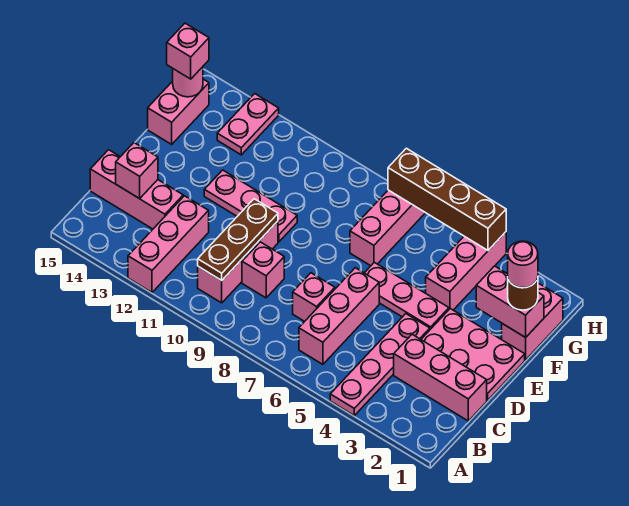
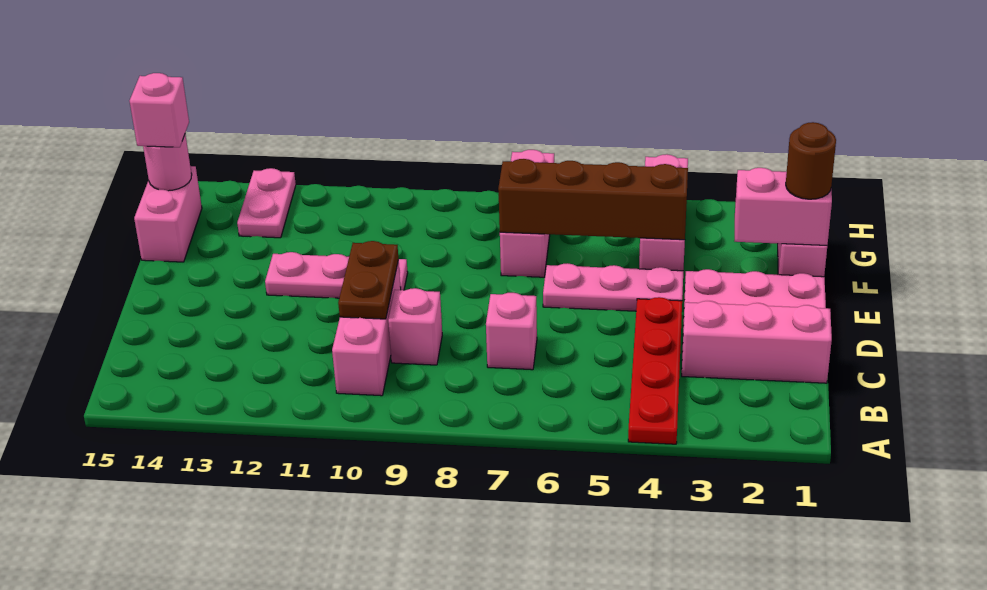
pink plate A4:D4 level 1 -> red plate A4:D4 level 1
pink brick A12:C12 level 1 -> none
pink brick B6:D6 level 1 -> none
brown plate B10:D10 level 2 -> brown plate C10:D10 level 2
pink brick C13:C15 level 1 -> none
pink brick C14 level 2 -> none
pink round brick F1 level 4 -> none
brown brick H4:H7 level 2 -> brown brick F4:F7 level 2

